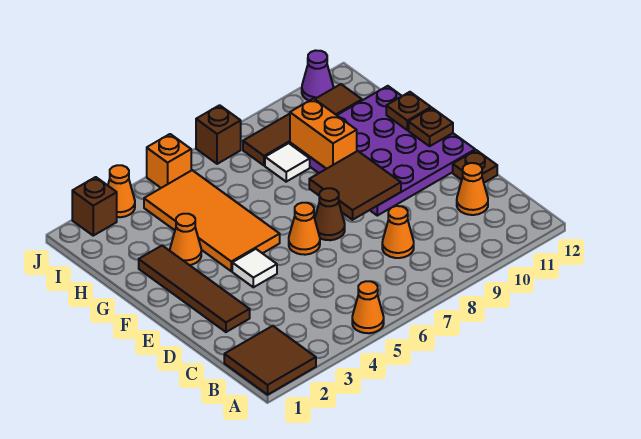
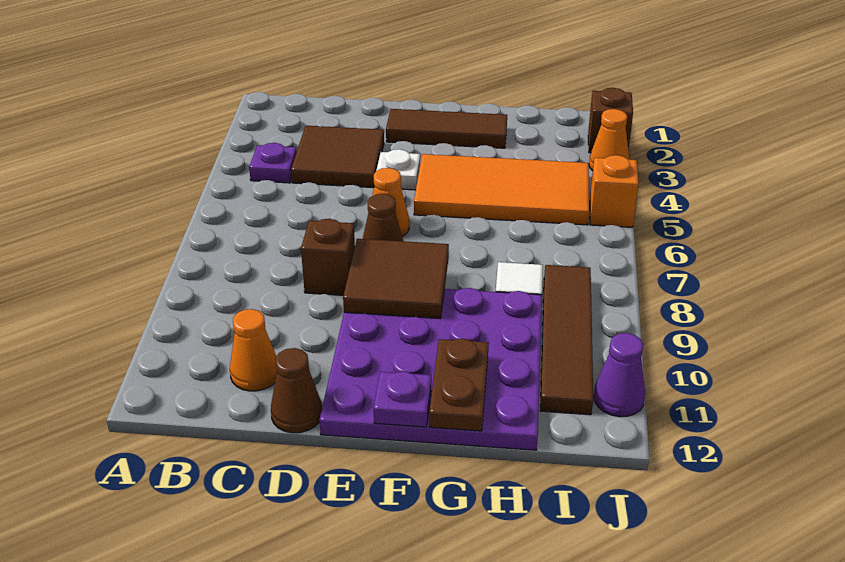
brown tile A1:B2 level 1 -> brown tile C3:D4 level 1
orange cone A5 level 1 -> none
none -> purple plate B4 level 1
orange cone C8 level 1 -> none
brown tile D2:G2 level 1 -> brown tile E2:G2 level 1
brown plate D12 level 1 -> brown cone D12 level 1
white tile E4 level 1 -> white plate E4 level 1
brown plate F12 level 2 -> purple plate F12 level 2
orange cone G3 level 1 -> none
orange brick G9:H9 level 2 -> none
brown plate G12 level 2 -> brown plate G11:G12 level 2
brown brick J7 level 1 -> brown brick D8 level 1

